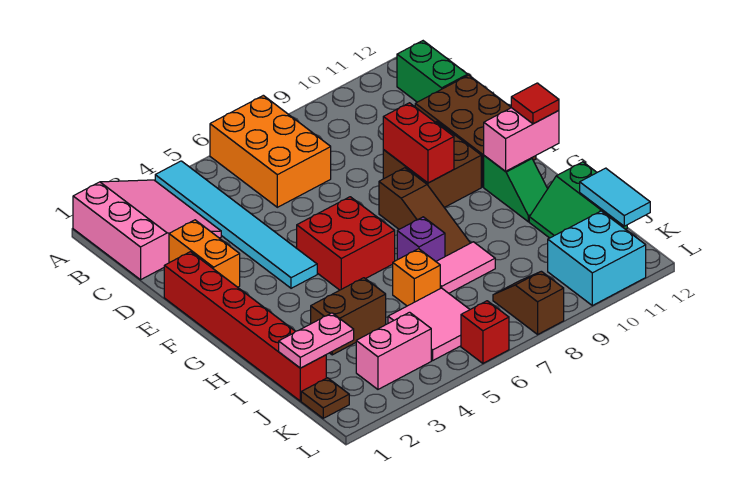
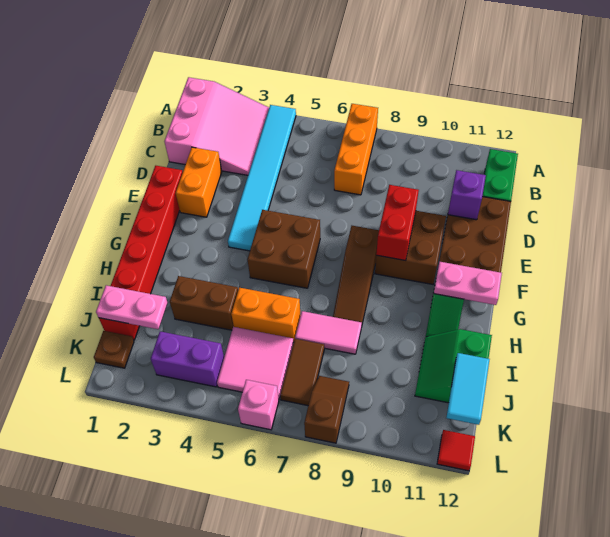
orange brick A6:C7 level 1 -> orange brick A7:C7 level 1
red brick F5:G6 level 1 -> brown brick F5:G6 level 1
pink brick G11:G12 level 2 -> pink plate G11:G12 level 2
red tile G12 level 3 -> red tile L12 level 1
purple brick H7 level 1 -> purple brick D11 level 2
orange brick I6 level 1 -> orange brick I5:I6 level 1
none -> brown tile J7:K7 level 1
pink brick K3:K4 level 1 -> purple brick K3:K4 level 1
cyan brick K10:L11 level 1 -> none
red brick L6 level 1 -> pink brick L6 level 1

